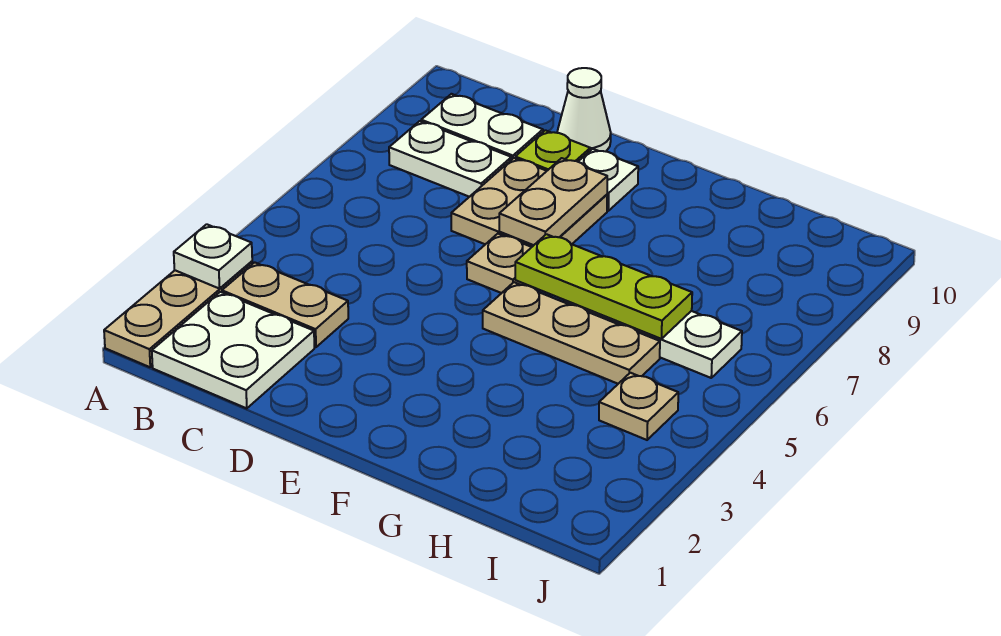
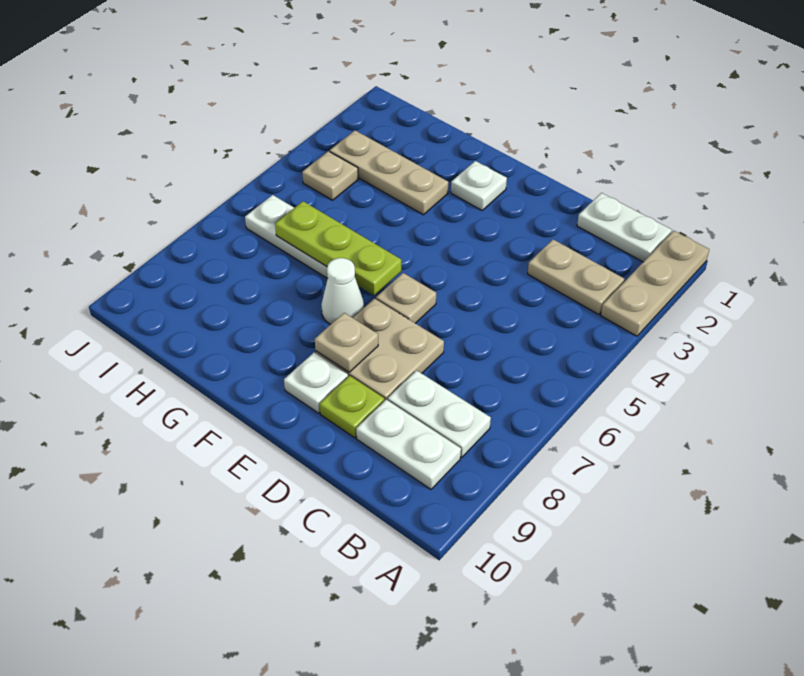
white plate A3 level 2 -> white plate F2 level 1
white plate B1:C2 level 1 -> white plate B1:C1 level 1
white cone D10 level 1 -> white cone F7 level 1
tan plate E7:E8 level 2 -> tan plate E8 level 2
tan plate F5:H5 level 1 -> tan plate G3:I3 level 1

